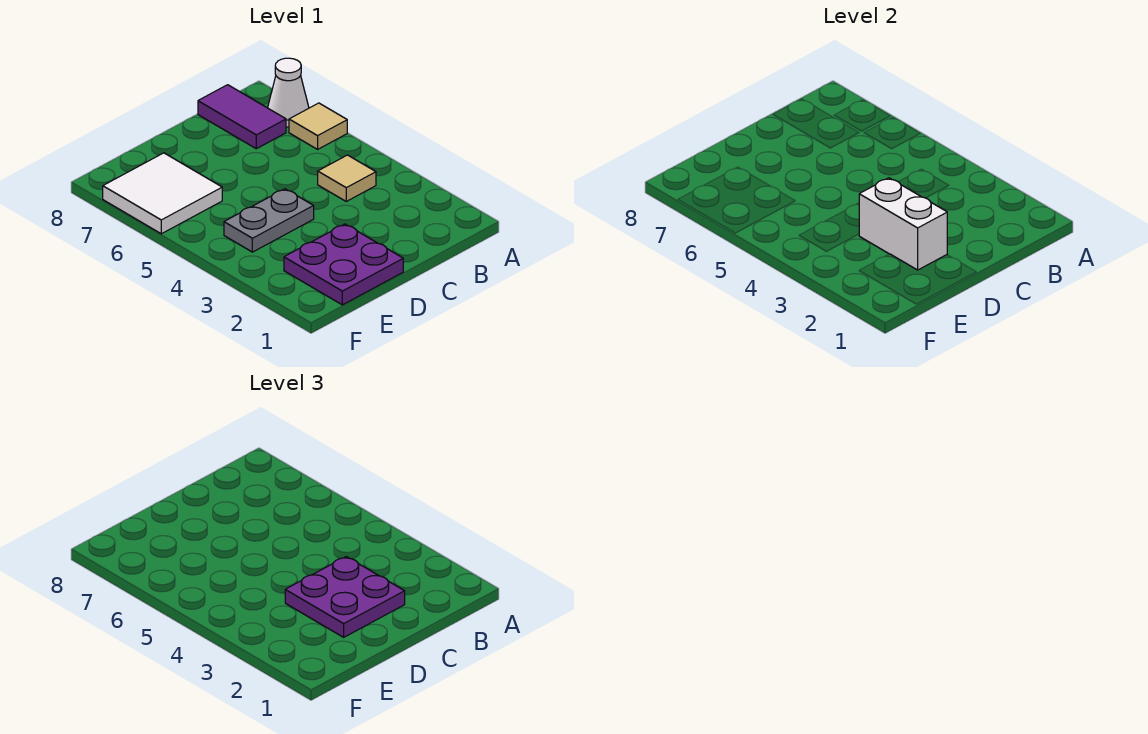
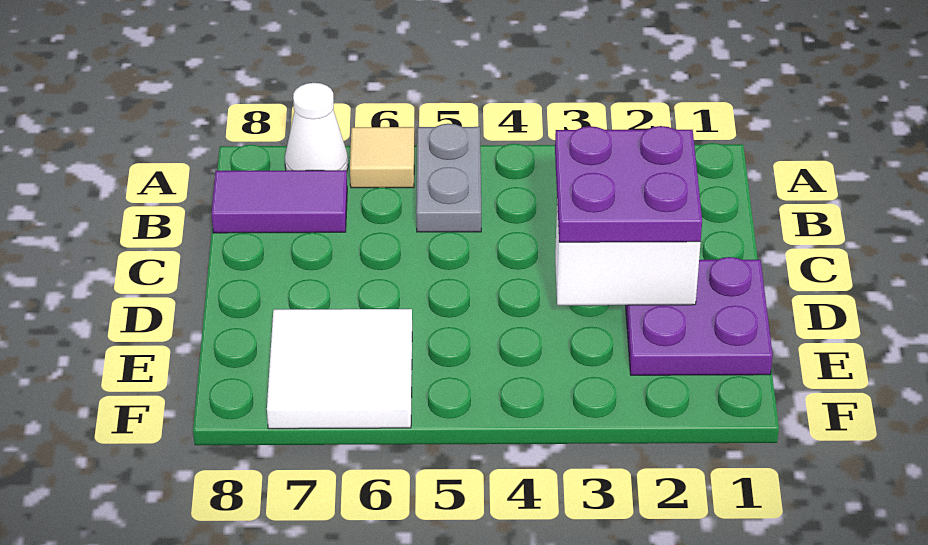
tan tile B4 level 1 -> none
grey plate D4:E4 level 1 -> grey plate A5:B5 level 1

